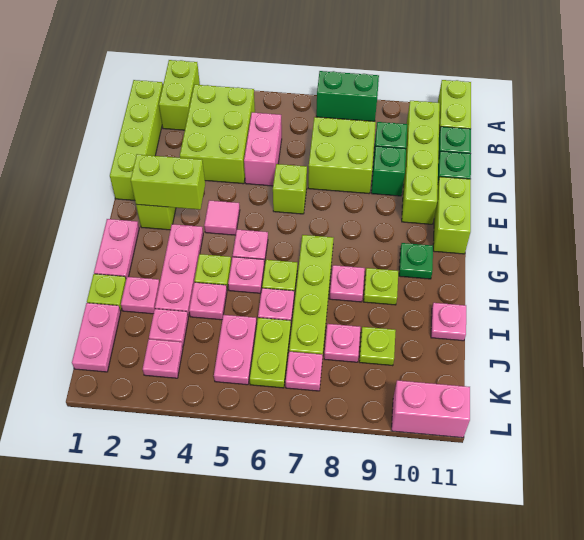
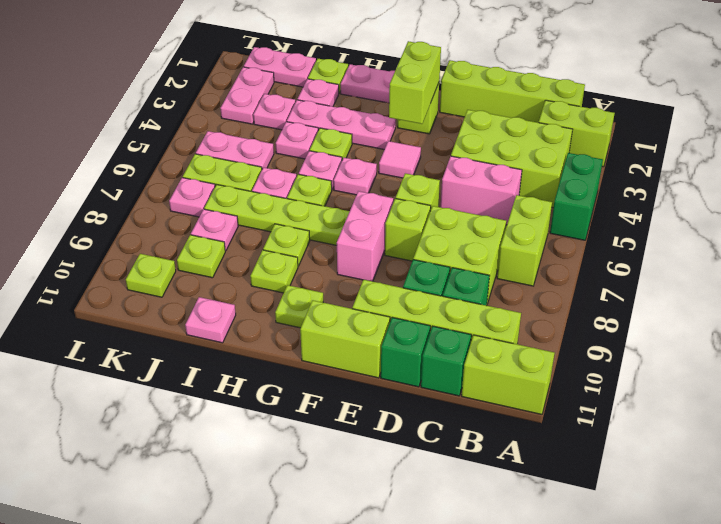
green brick A7:A8 level 1 -> green brick A4:A5 level 1
none -> lime brick B6:B7 level 1
none -> lime brick E7 level 1
green plate G10 level 1 -> lime plate G10 level 1
pink plate H8 level 1 -> lime plate H8 level 1
pink plate K3 level 1 -> pink plate K2:K3 level 1
none -> lime plate K10 level 1
pink brick L10:L11 level 1 -> pink brick F7:F8 level 1

